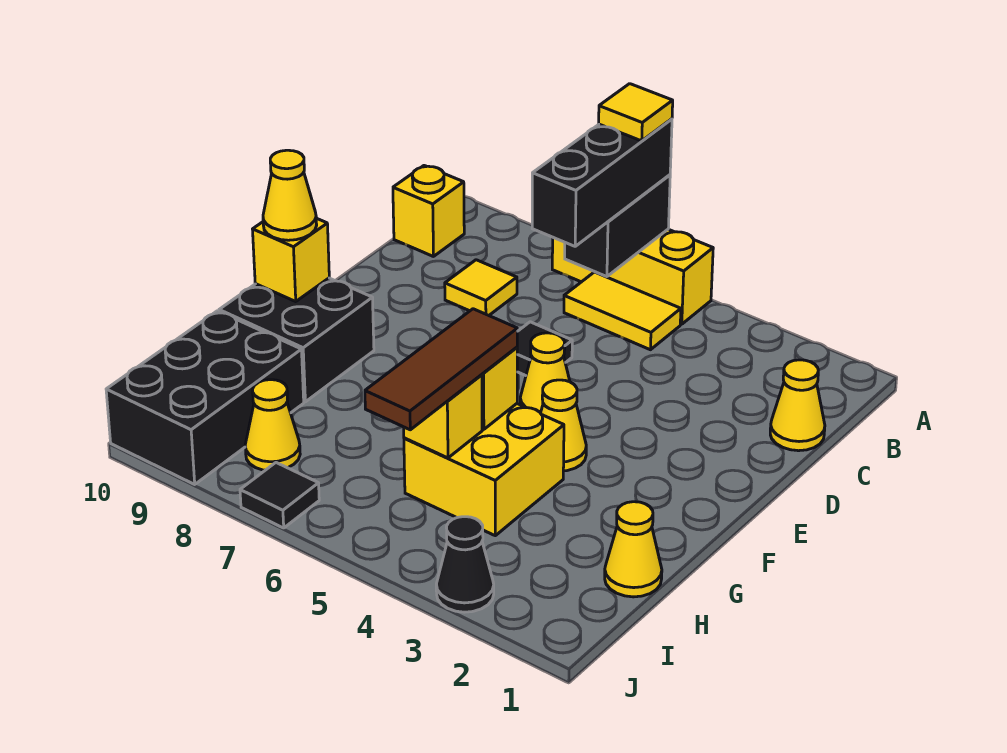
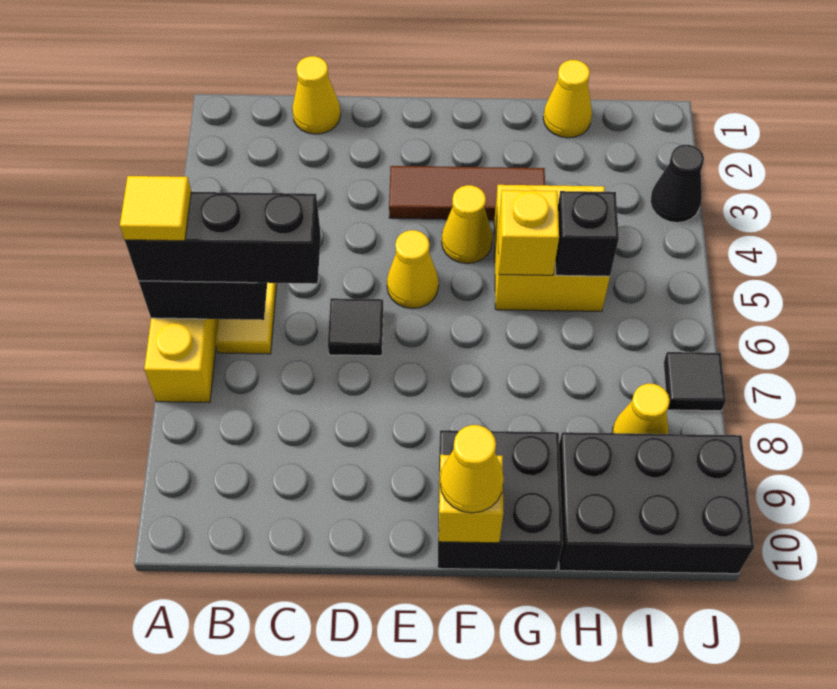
yellow brick B10 level 1 -> none
yellow tile C8 level 1 -> none
brown tile G5:I5 level 3 -> brown tile E3:G3 level 1
yellow brick H5 level 2 -> black brick H5 level 2

